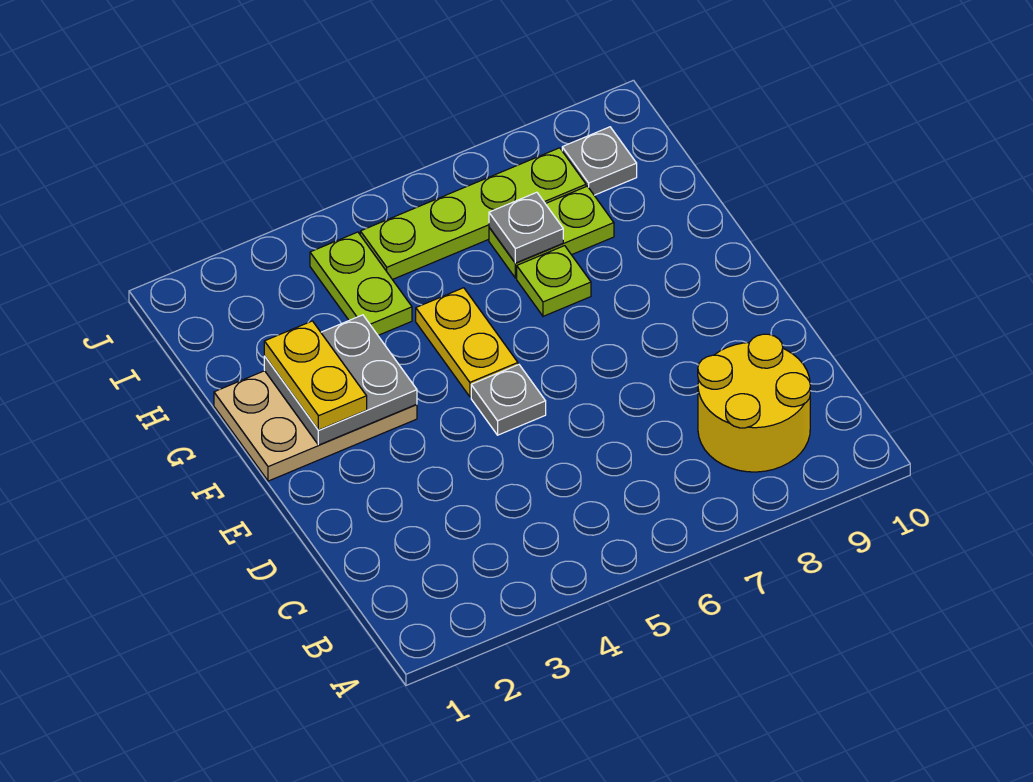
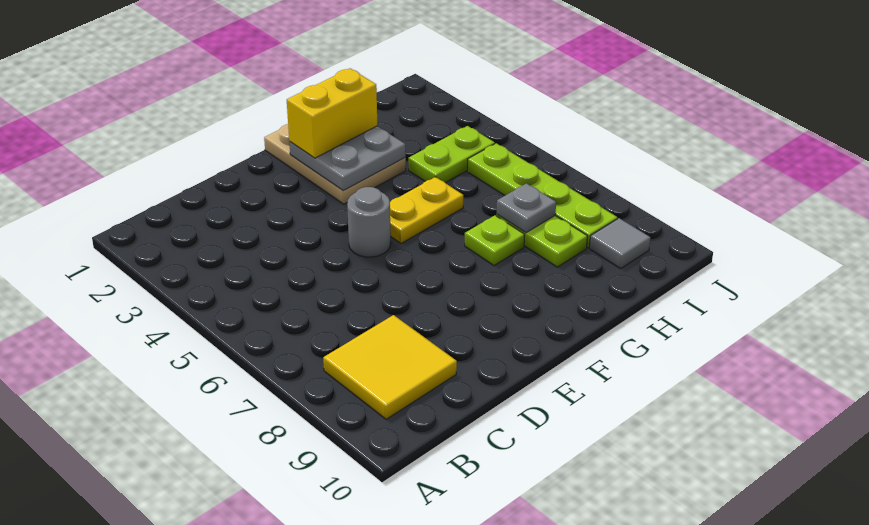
yellow round brick B8:C9 level 1 -> yellow tile B8:C9 level 1
grey plate E5 level 1 -> grey round brick E5 level 1
yellow plate F2:G2 level 3 -> yellow brick F2:G2 level 3
grey plate I9 level 1 -> grey tile I9 level 1

